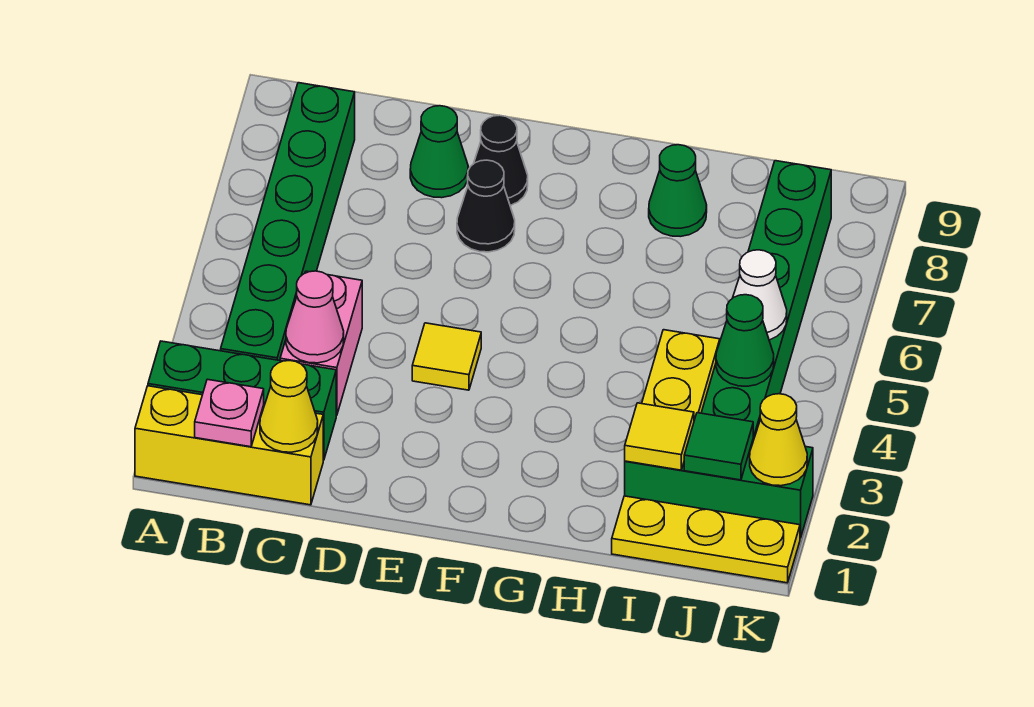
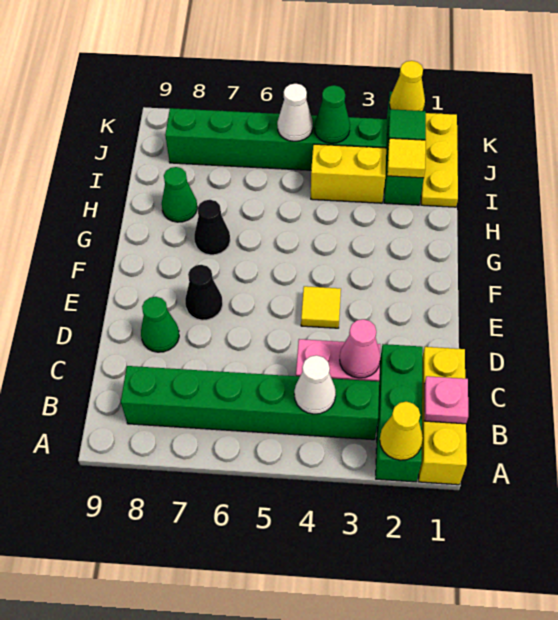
none -> white cone B4 level 2
yellow cone C1 level 2 -> yellow cone A2 level 2
black cone E8 level 1 -> black cone G7 level 1

